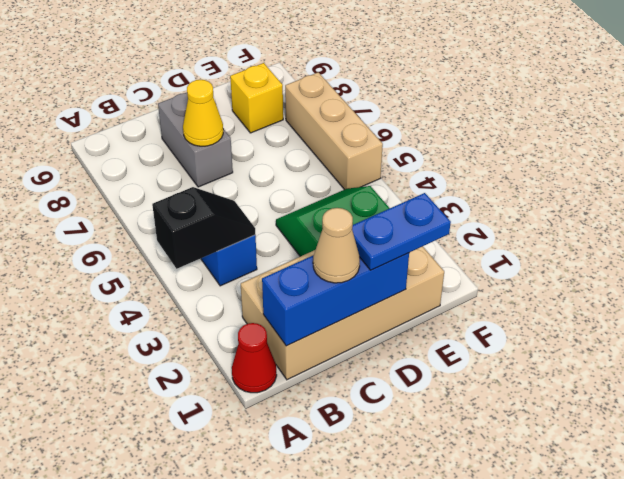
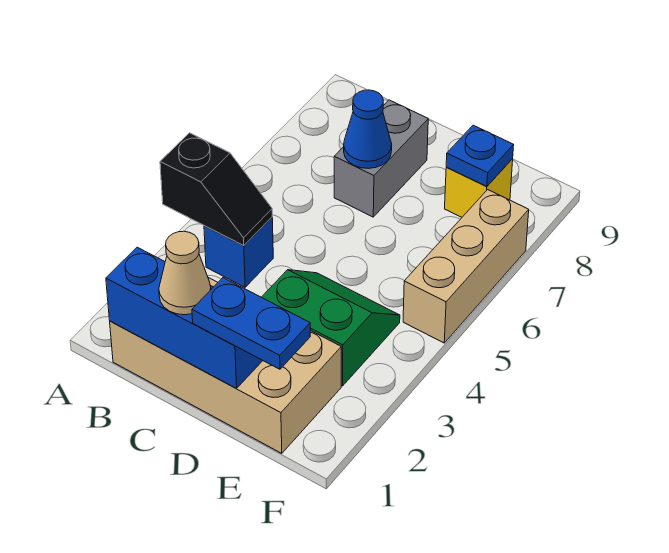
red cone A1 level 1 -> none
yellow cone C7 level 2 -> blue cone C7 level 2
none -> blue plate E8 level 2

